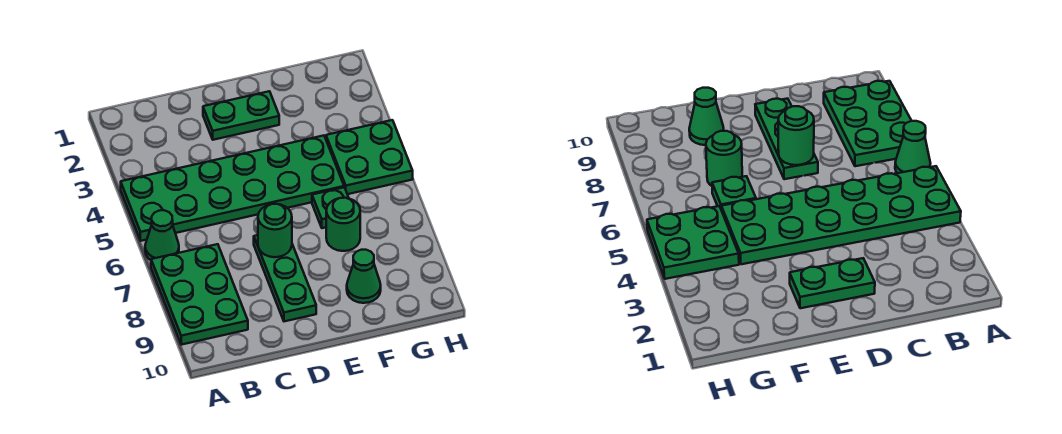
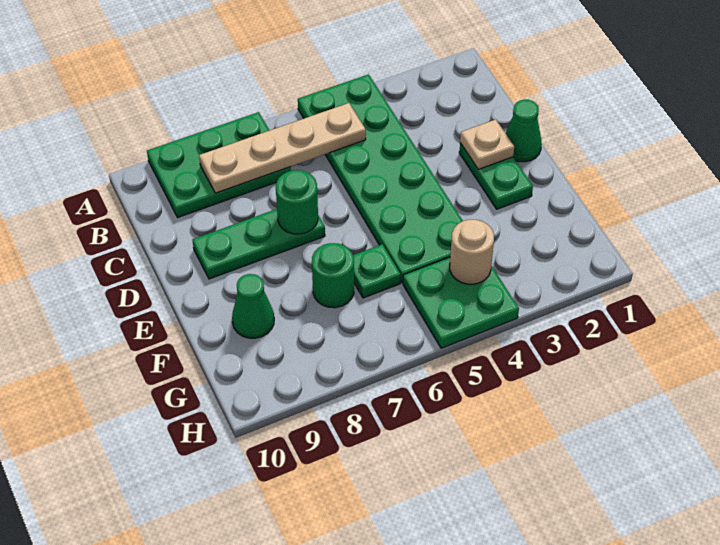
green cone A6 level 1 -> green cone D1 level 1
none -> tan plate B5:B8 level 2
none -> tan plate D2 level 2
none -> tan round brick G4 level 2

